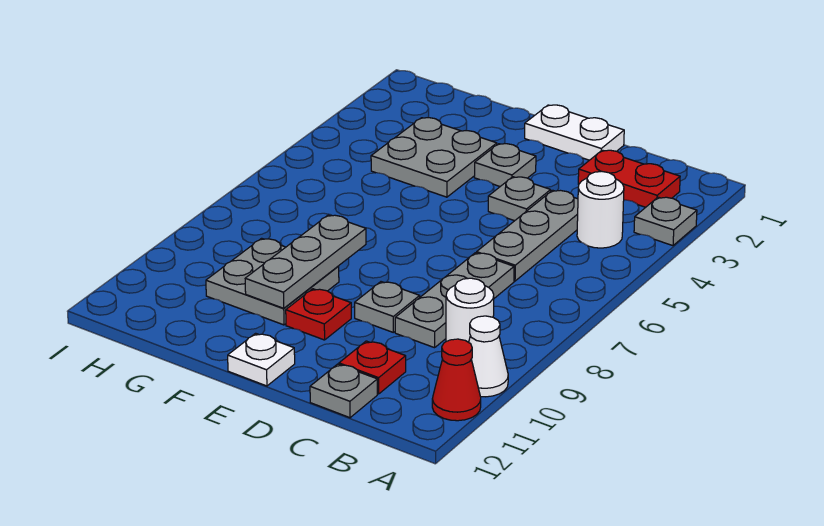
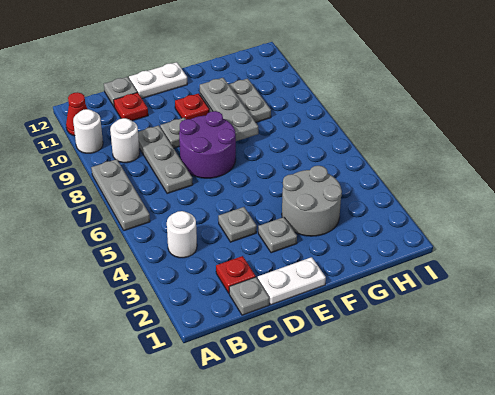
grey plate A3 level 1 -> grey plate C1 level 1
white cone A10 level 1 -> white round brick A10 level 1
red plate B2:C2 level 1 -> red plate C2 level 1
grey plate C4:C6 level 1 -> grey plate A6:A8 level 1
none -> purple round brick D7:E8 level 1
white plate E12 level 1 -> white plate D12:E12 level 1
grey plate F3:G4 level 1 -> grey round brick F3:G4 level 1

